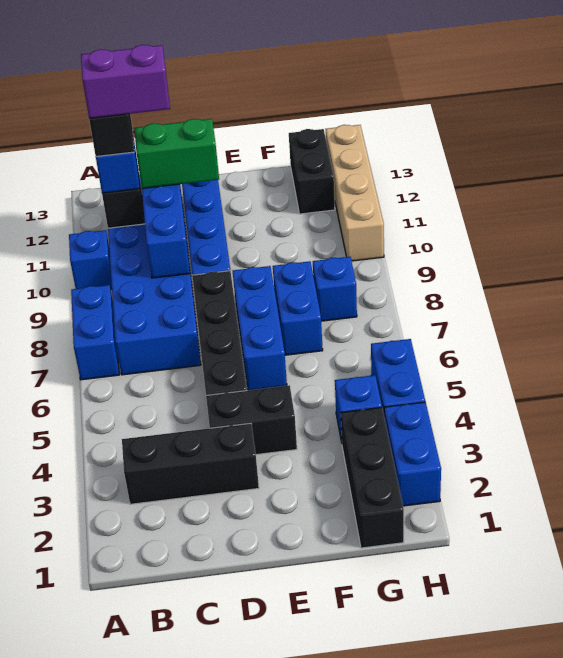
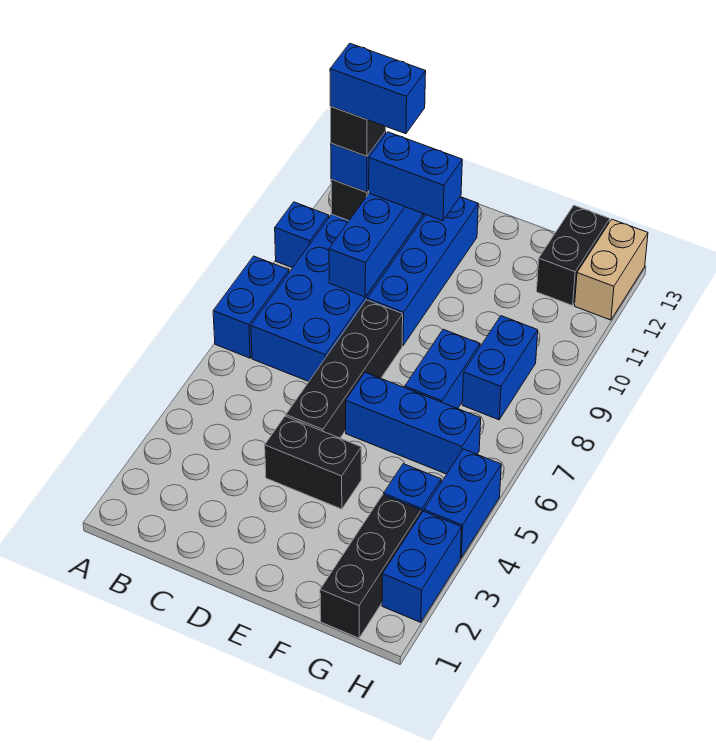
black brick B3:D3 level 1 -> none
purple brick B11:C11 level 5 -> blue brick B11:C11 level 5
green brick C11:D11 level 3 -> blue brick C11:D11 level 3
blue brick E6:E8 level 1 -> blue brick E6:G6 level 1
blue brick G8 level 1 -> blue brick G8:G9 level 1
tan brick H10:H13 level 1 -> tan brick H12:H13 level 1

